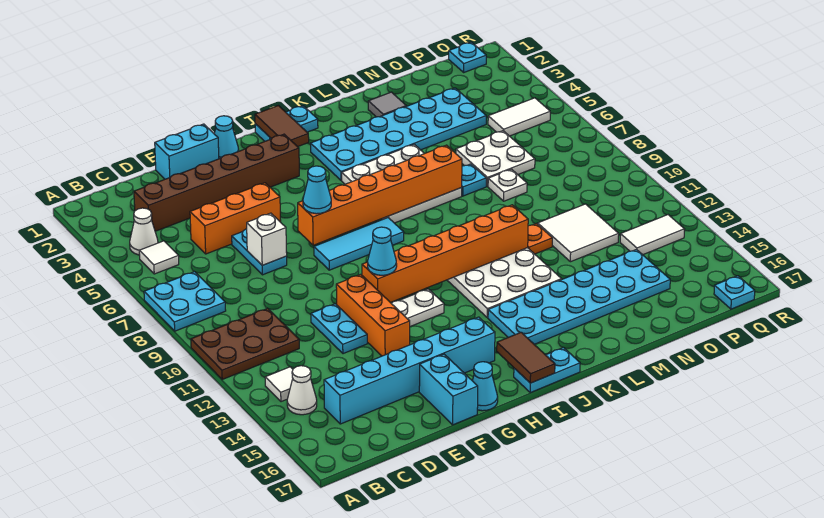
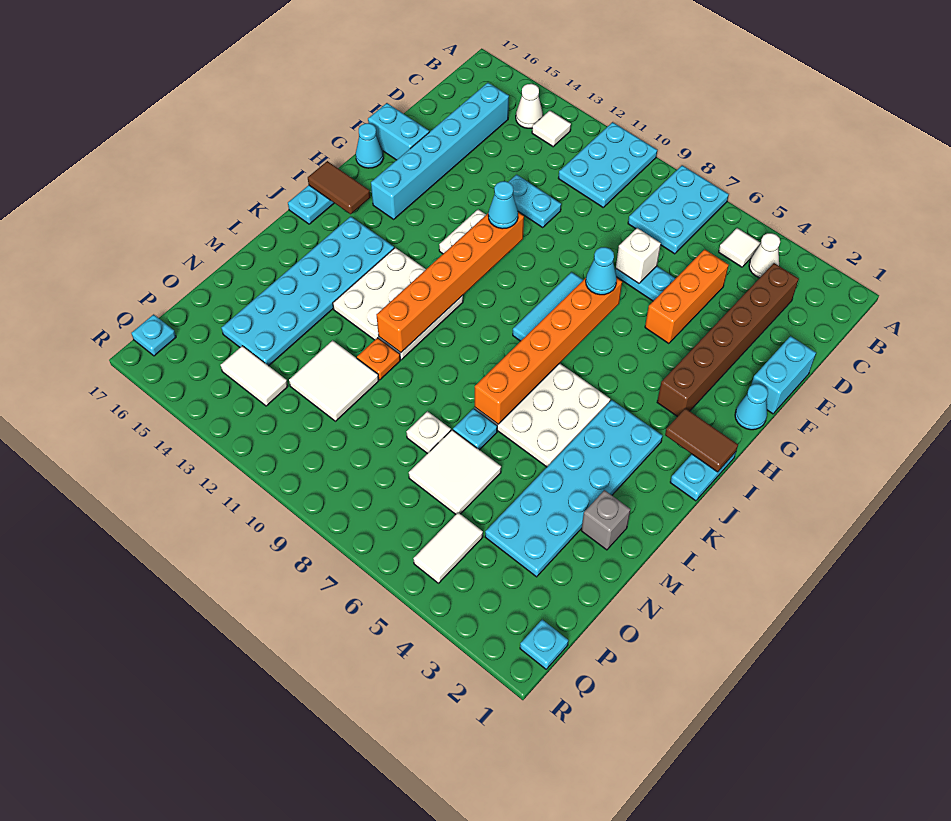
cyan plate A7:B8 level 1 -> cyan plate A7:C8 level 1
brown plate A10:C11 level 1 -> cyan plate A10:C11 level 1
orange brick F11:F13 level 1 -> none
grey tile M2 level 1 -> grey brick M2 level 1
white plate N6:O7 level 1 -> white tile N6:O7 level 1
white tile P13:Q13 level 1 -> white tile P13:P14 level 1

